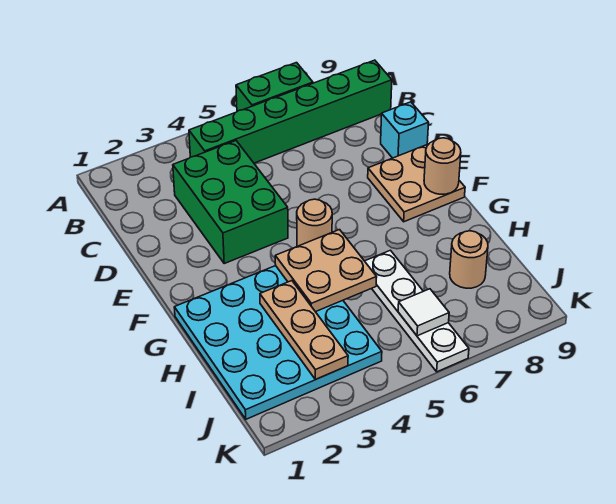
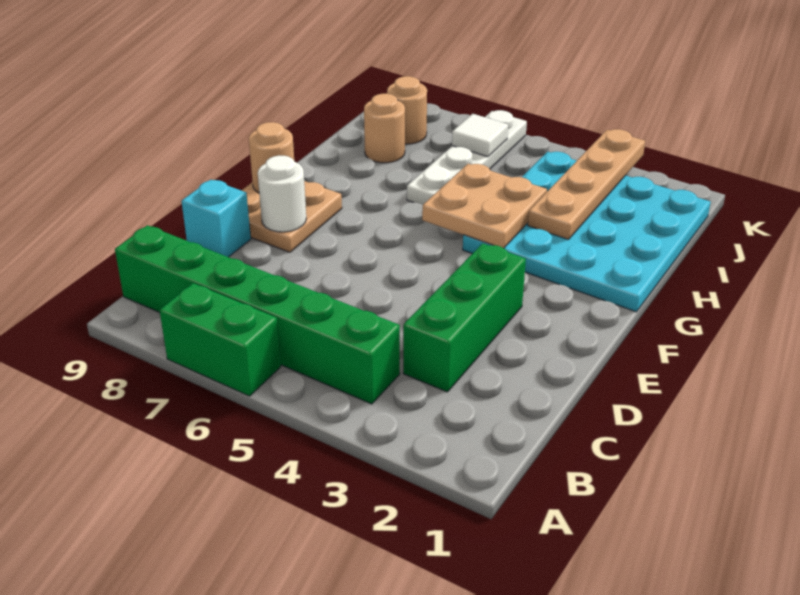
green brick C3:E4 level 1 -> green brick C3:E3 level 1
none -> white round brick E8 level 2
tan round brick F5 level 1 -> tan round brick J8 level 1
tan plate H3:J3 level 2 -> tan plate H3:K3 level 2

